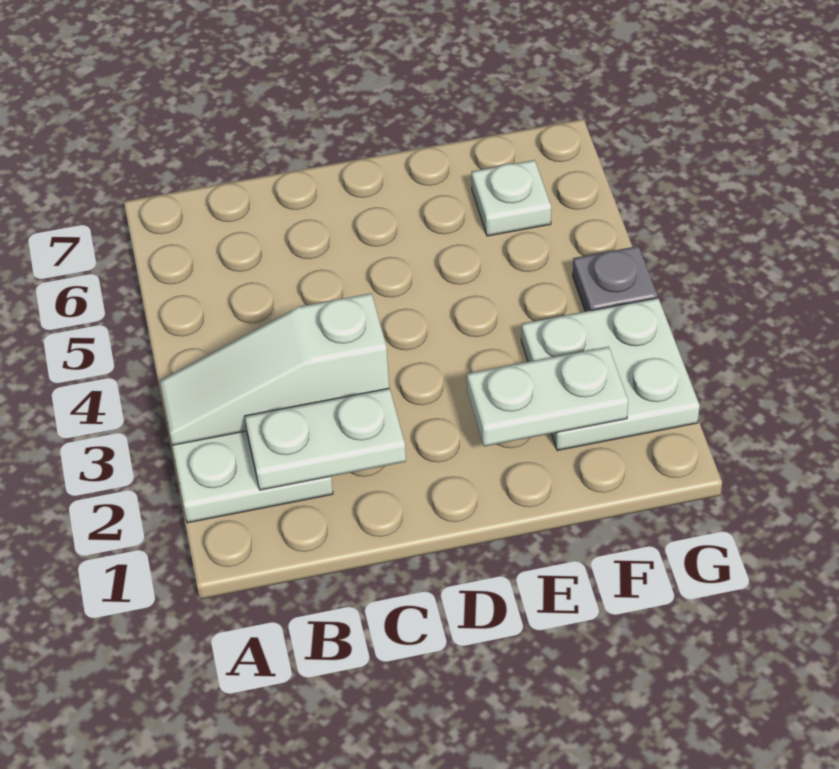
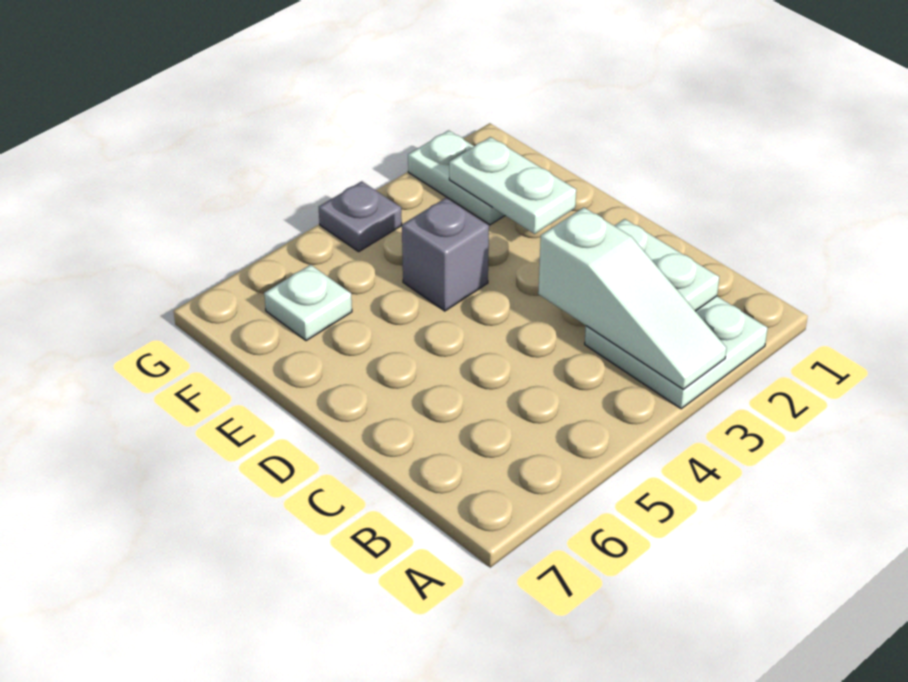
none -> grey brick E4 level 1
white plate F2:G3 level 1 -> white plate F2:G2 level 1

